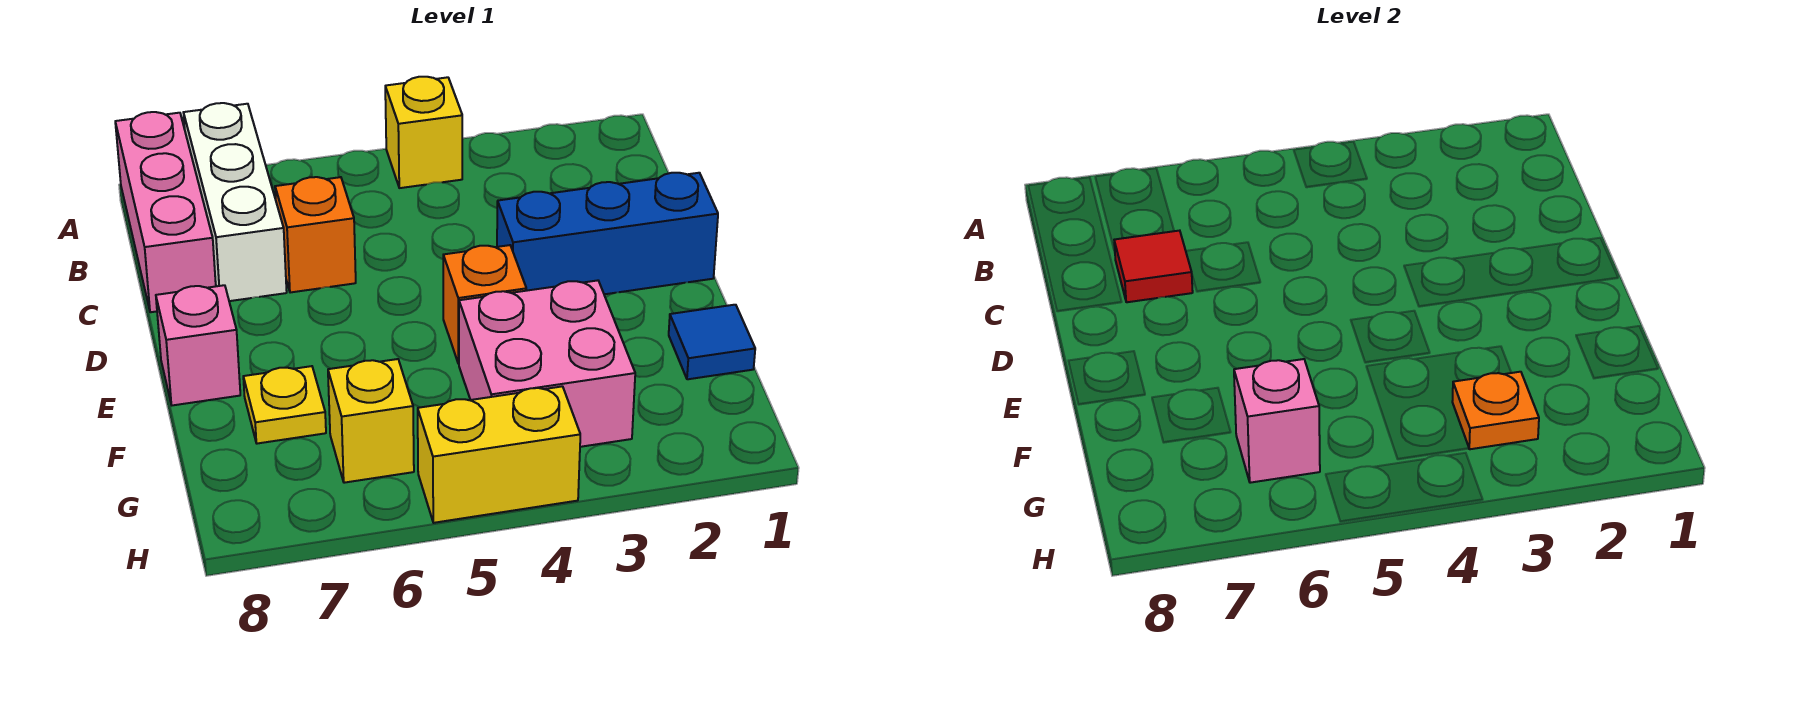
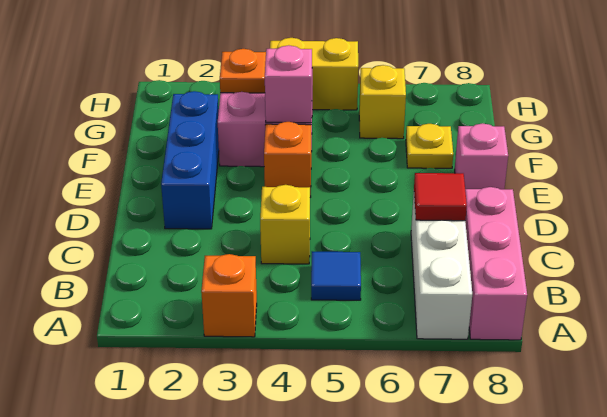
yellow brick A4 level 1 -> yellow brick C4 level 1
orange brick C6 level 1 -> orange brick A3 level 1
blue brick D1:D3 level 1 -> blue brick D2:F2 level 1
blue tile F1 level 1 -> blue tile B5 level 1
pink brick G6 level 2 -> pink brick F4 level 2

